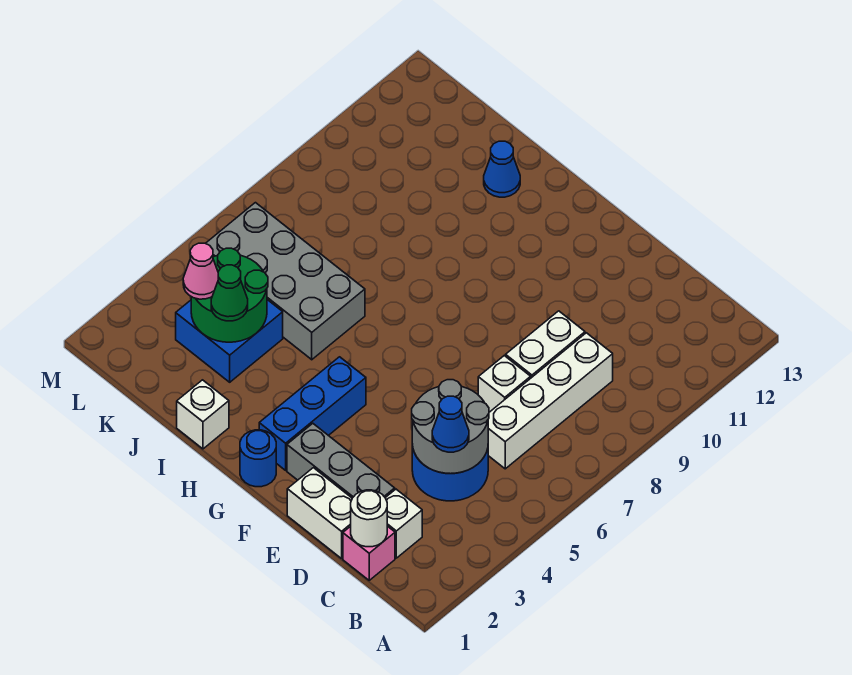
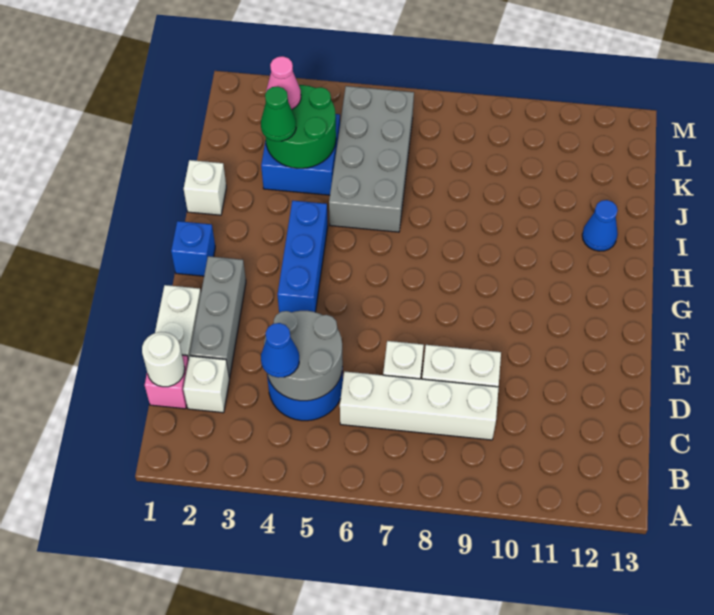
blue round brick G1 level 1 -> blue brick G1 level 1
blue brick G2:G4 level 1 -> blue brick F4:H4 level 1

